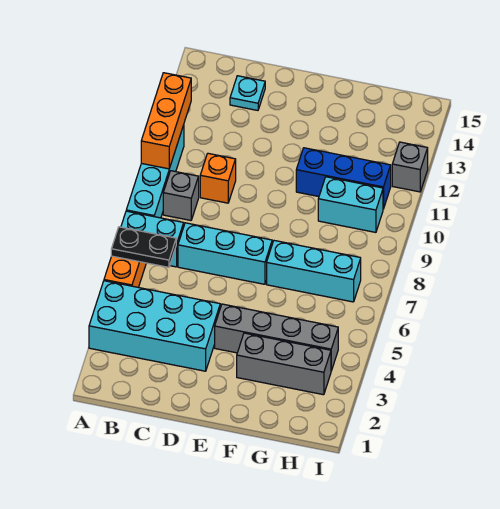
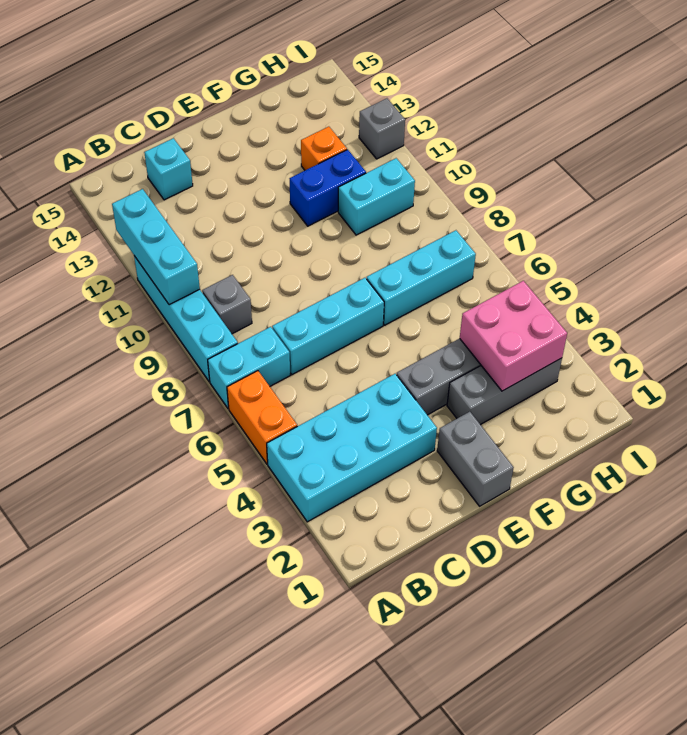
black plate A6:B6 level 2 -> none
orange brick A10:A12 level 2 -> cyan brick A10:A12 level 2
orange brick C10 level 1 -> orange brick G12 level 1
cyan plate C14 level 1 -> cyan brick C14 level 1
none -> grey brick E1:E2 level 1
blue brick F11:H11 level 1 -> blue brick F11:G11 level 1
none -> pink brick G3:H4 level 2

